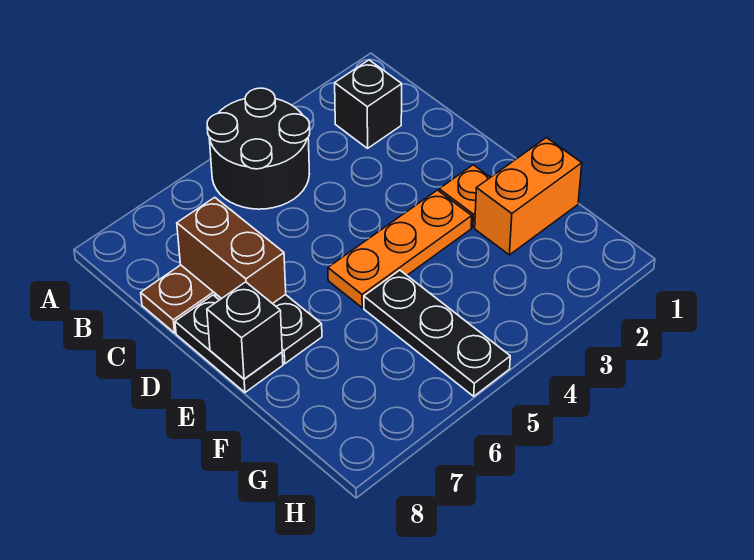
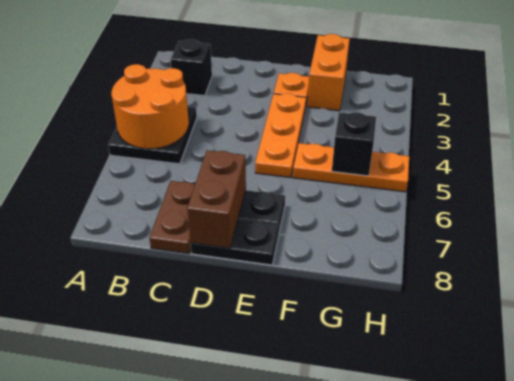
black round brick A4:B5 level 1 -> black plate A4:B5 level 1
none -> orange round brick A4:B5 level 2
brown brick C7:D7 level 2 -> brown brick D7:D8 level 2
black brick E8 level 2 -> black brick G5 level 2
black plate F5:H5 level 1 -> orange plate F5:H5 level 1

